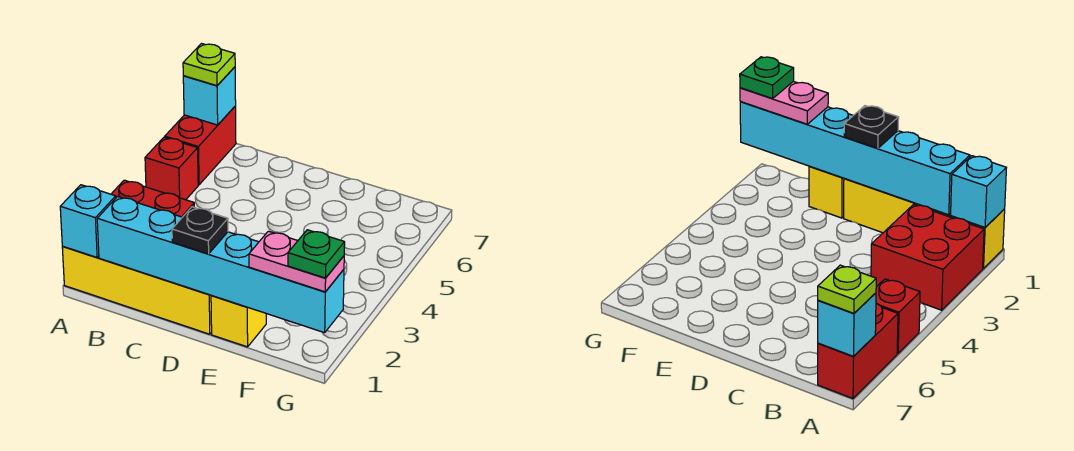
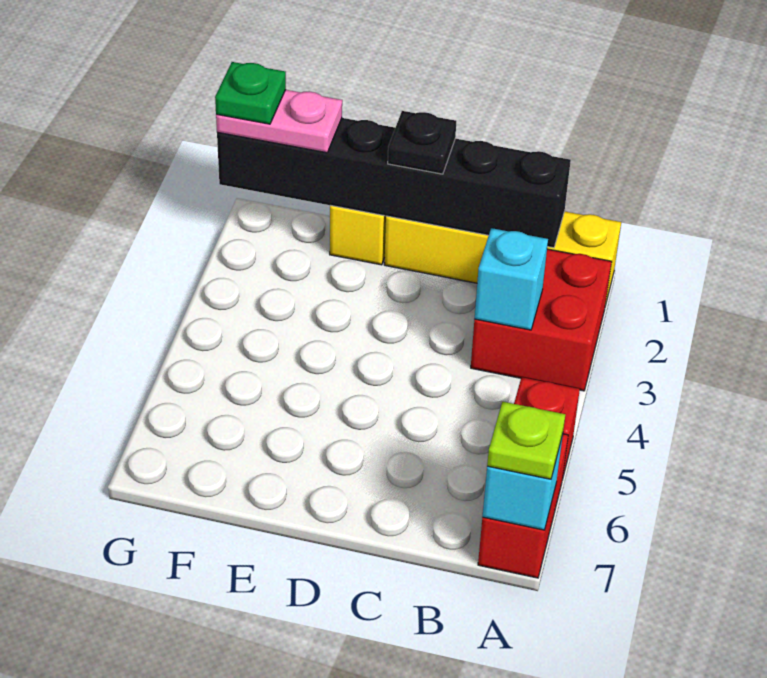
cyan brick A1 level 2 -> cyan brick B3 level 2
cyan brick B1:G1 level 2 -> black brick B1:G1 level 2

